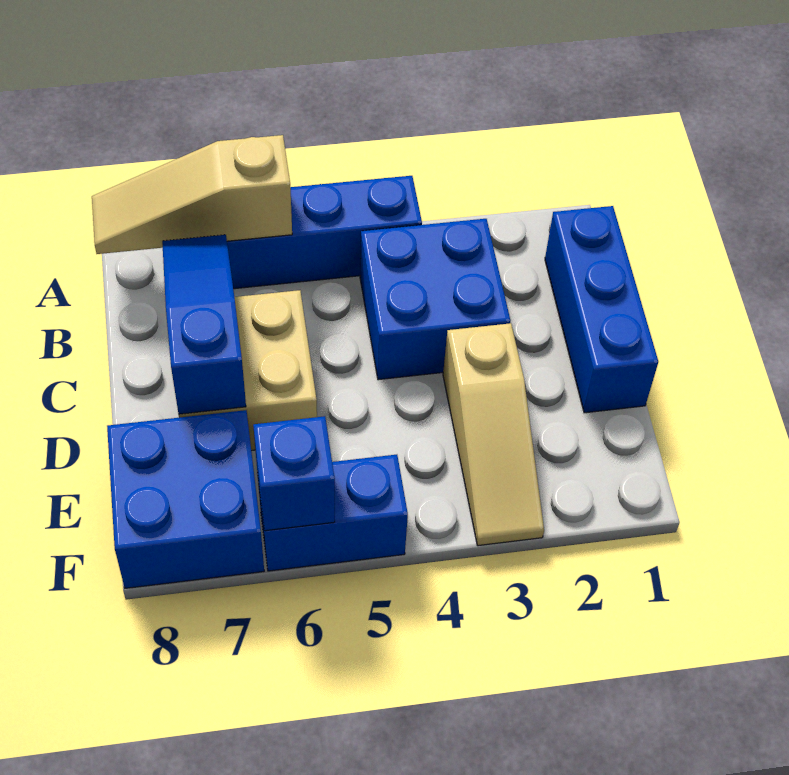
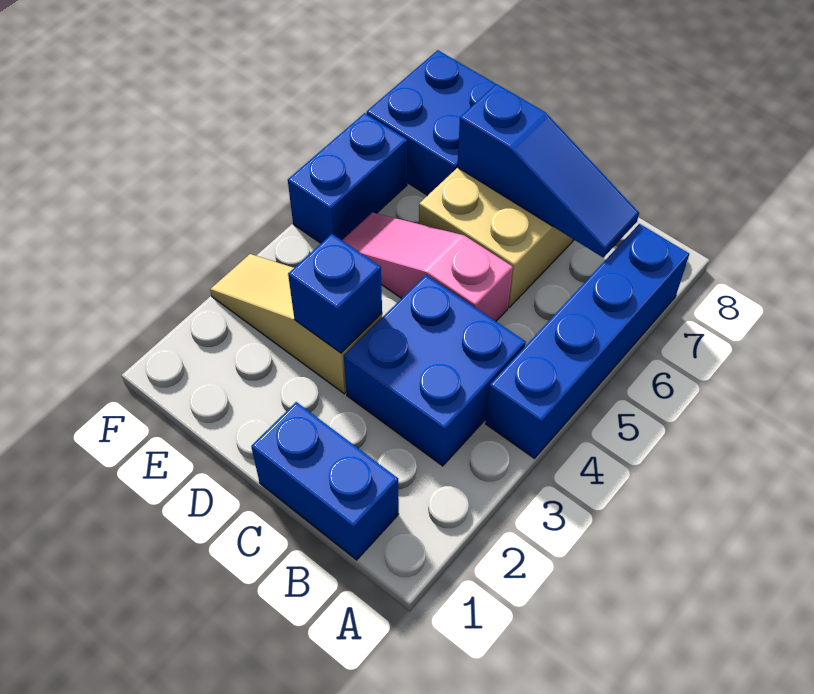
tan slope A6:A8 level 2 top 6 -> none
blue brick B1:D1 level 1 -> blue brick B1:C1 level 1
none -> pink slope C5:E5 level 1 top C
blue brick F6 level 2 -> blue brick D3 level 2

